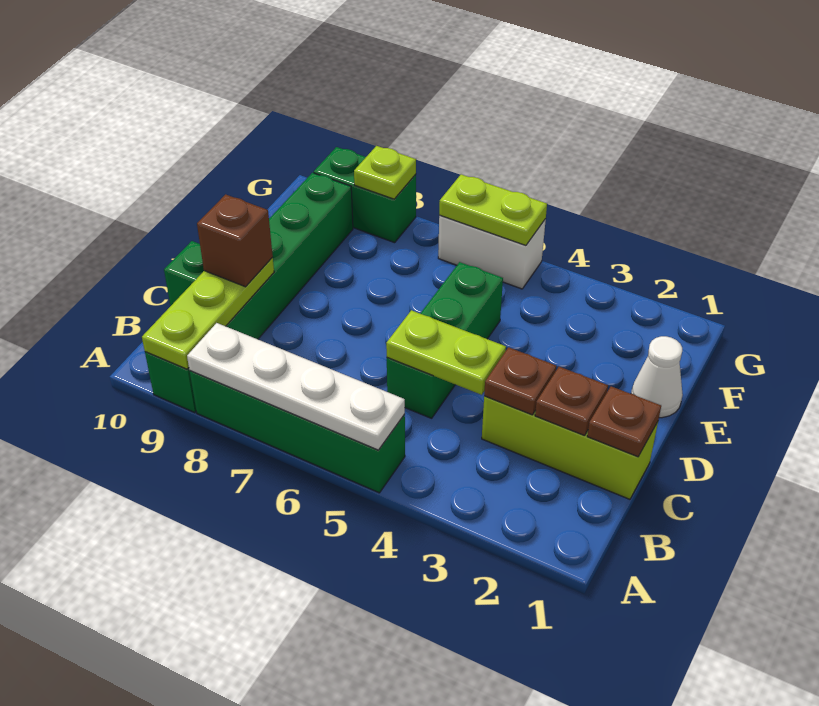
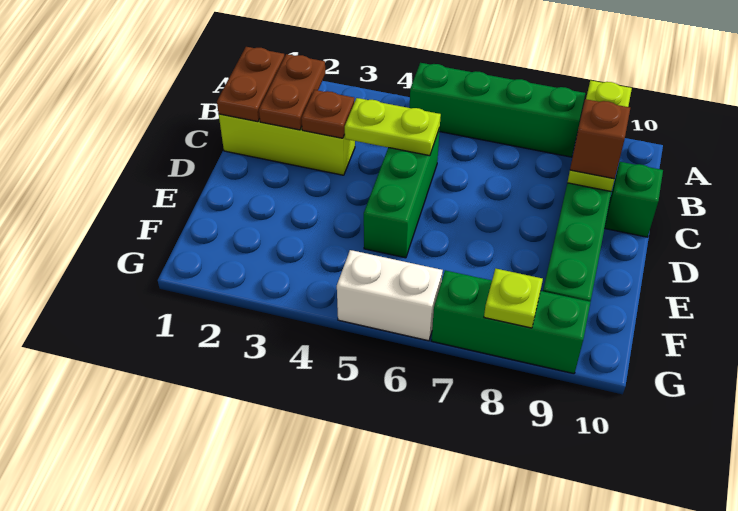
white plate A5:A8 level 2 -> none
brown plate C1 level 2 -> brown plate B1:C1 level 2
brown plate C2 level 2 -> brown plate B2:C2 level 2
white cone E1 level 1 -> none
lime plate G5:G6 level 2 -> none
green brick G8:G9 level 1 -> green brick G7:G9 level 1

